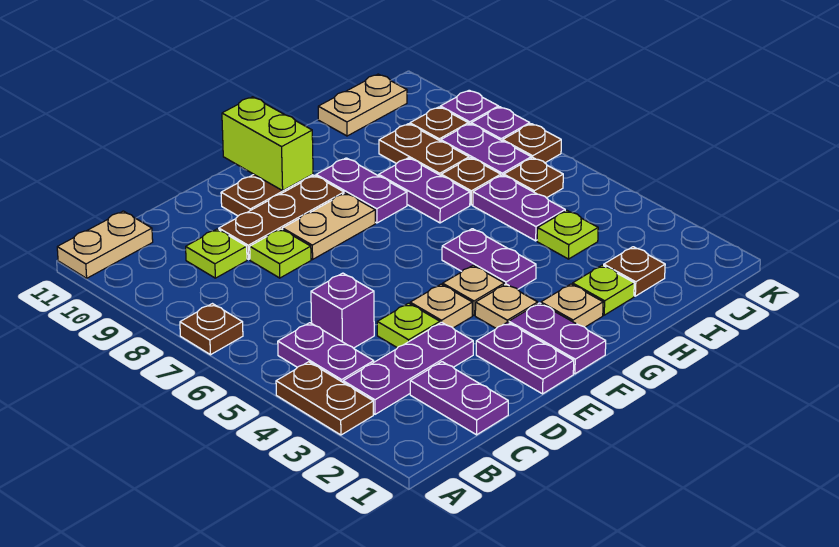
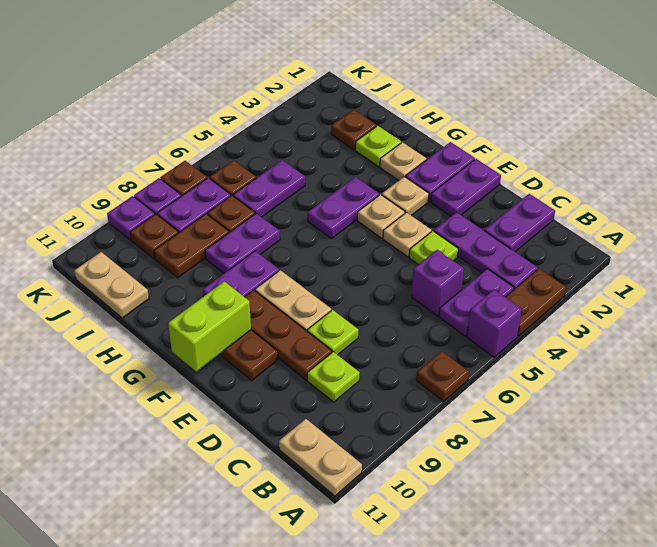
none -> purple brick A5 level 1
lime plate I4 level 1 -> none

